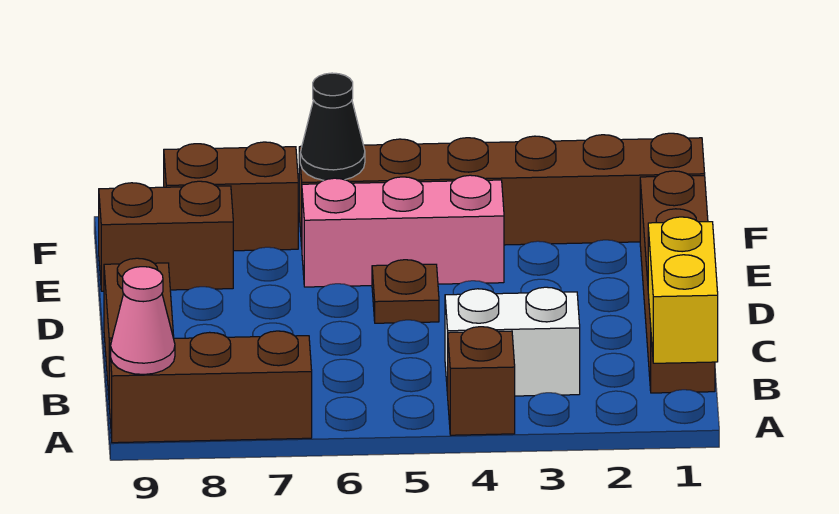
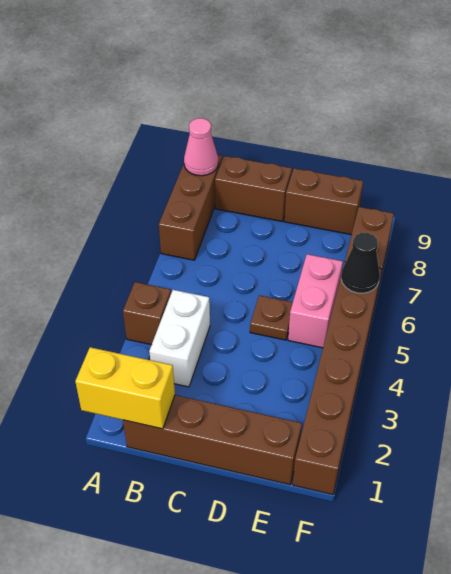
pink brick E4:E6 level 1 -> pink brick E5:E6 level 1
brown brick E8:E9 level 1 -> brown brick D9:E9 level 1

